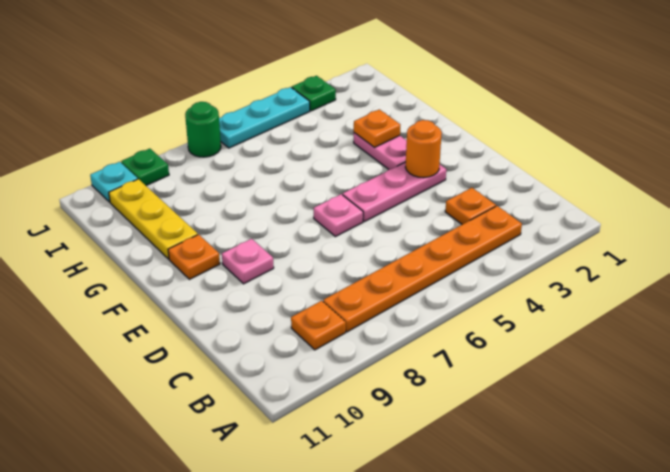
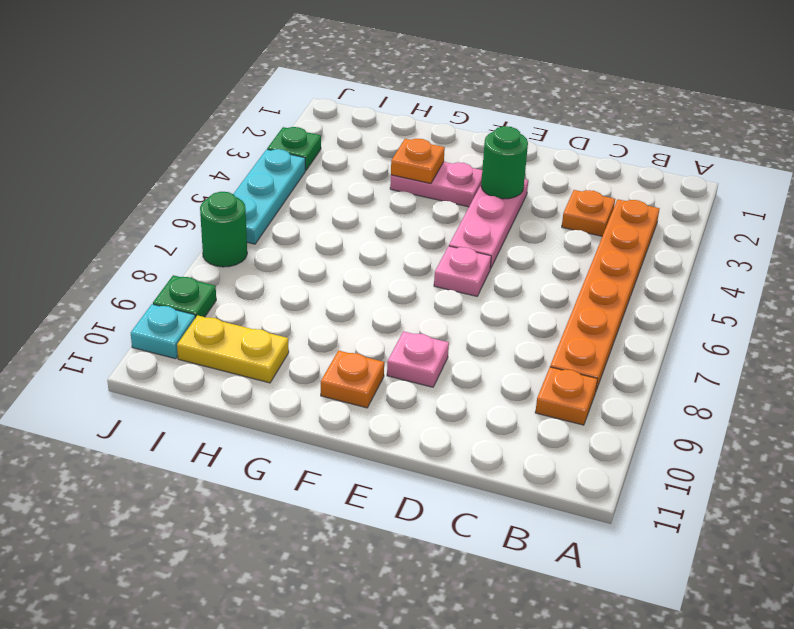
orange round brick E3 level 2 -> green round brick E3 level 2
yellow plate G10:I10 level 1 -> yellow plate H10:I10 level 1

